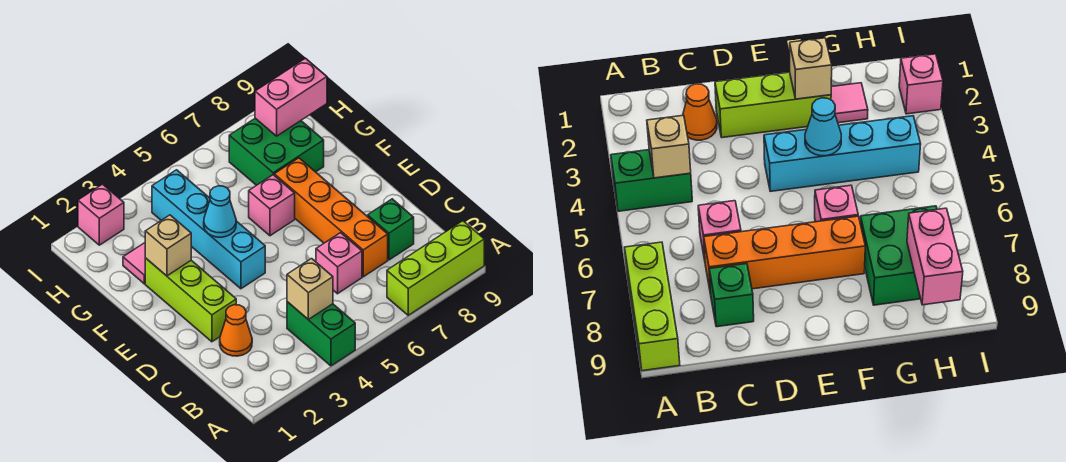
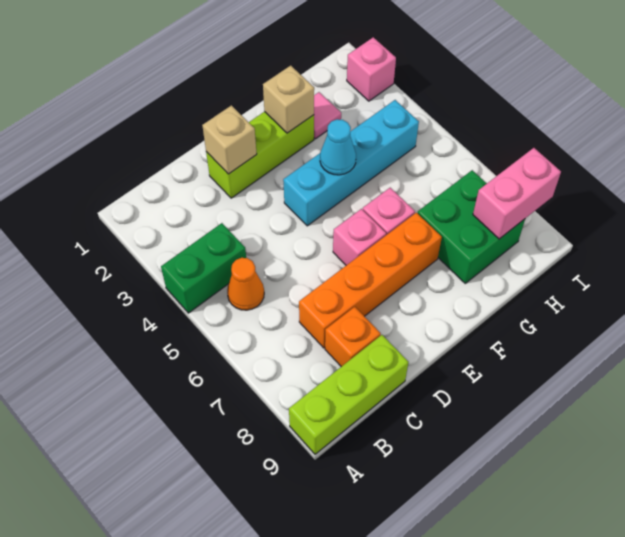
lime brick A7:A9 level 1 -> lime brick A9:C9 level 1
tan brick B4 level 2 -> tan brick D2 level 2
orange cone C2 level 1 -> orange cone B5 level 1
pink brick C6 level 1 -> pink brick E6 level 1
green brick C8 level 1 -> orange brick C8 level 1
pink brick H8:H9 level 2 -> pink brick H8:I8 level 2

